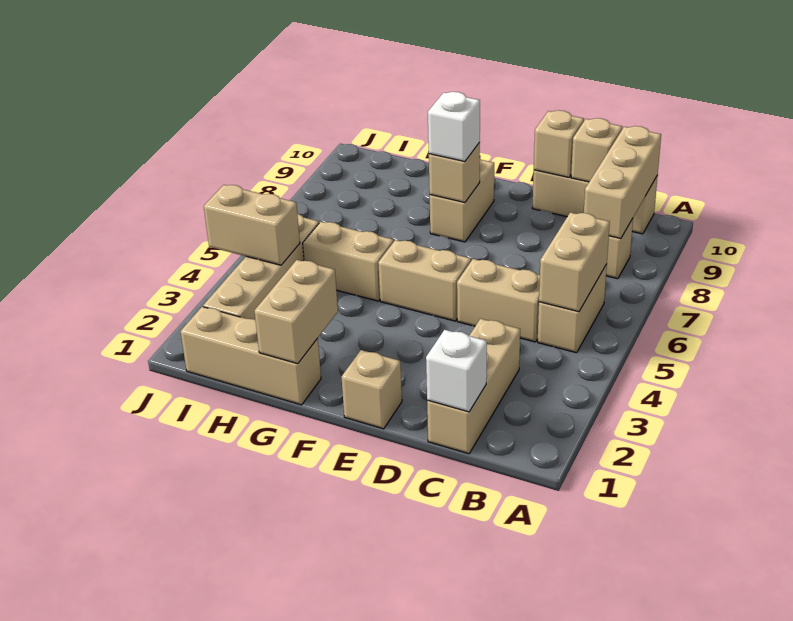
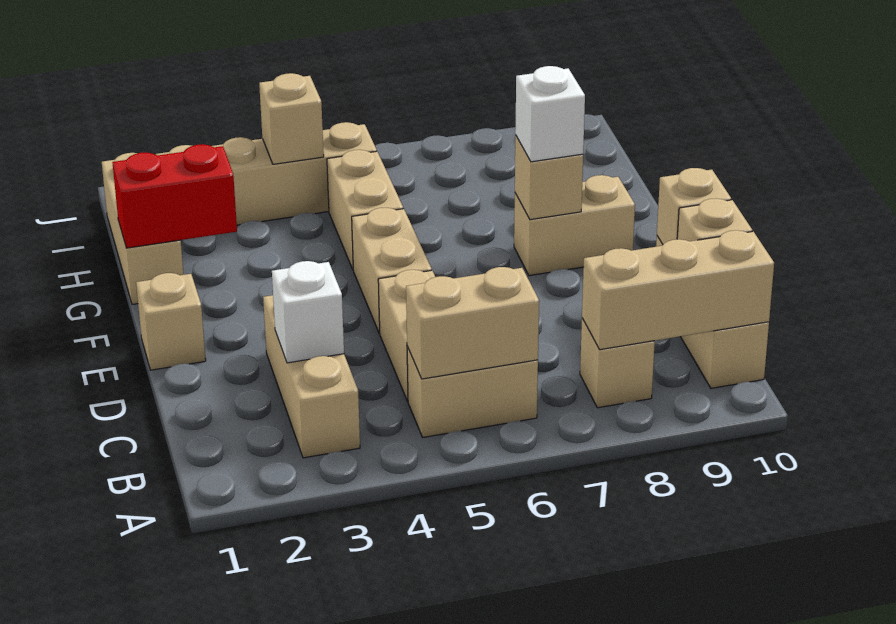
tan brick C1:C3 level 1 -> tan brick B3:D3 level 1
white brick C1 level 2 -> white brick C3 level 2
tan brick G1:G2 level 2 -> red brick G1:G2 level 2
tan brick I4:J4 level 2 -> tan brick I4 level 2

